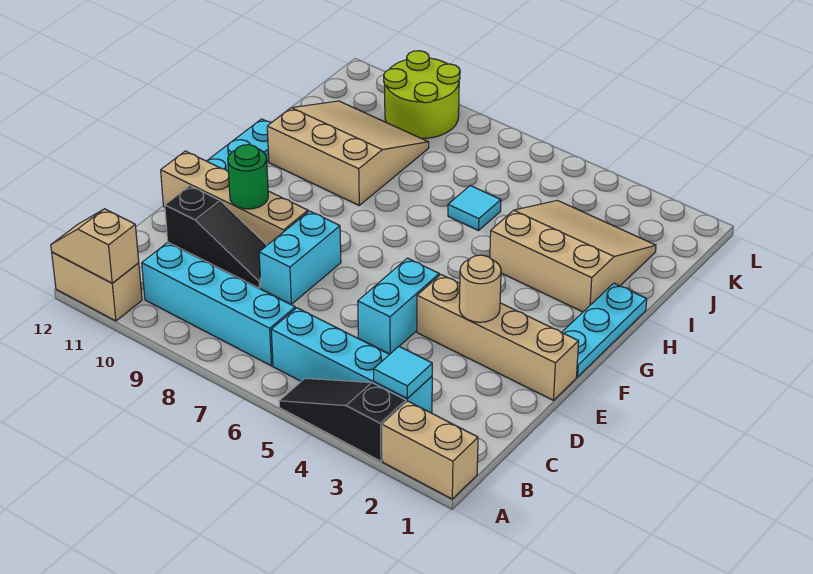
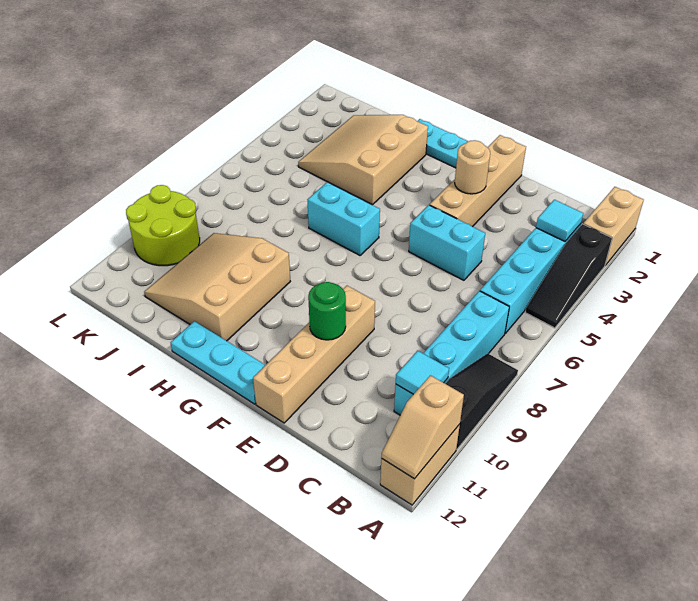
cyan brick D8:E8 level 1 -> cyan brick G6:H6 level 1
black slope D9:D11 level 1 top 11 -> black slope A8:A10 level 1 top 10
cyan tile I6 level 1 -> cyan tile B10 level 2

